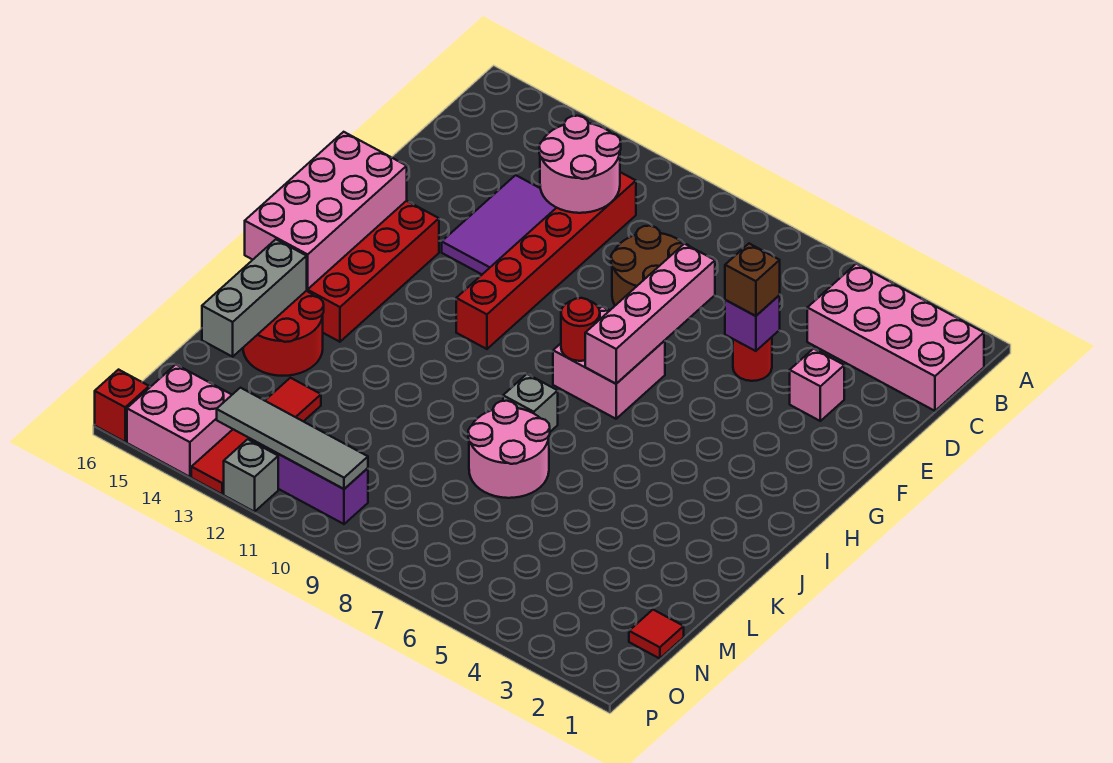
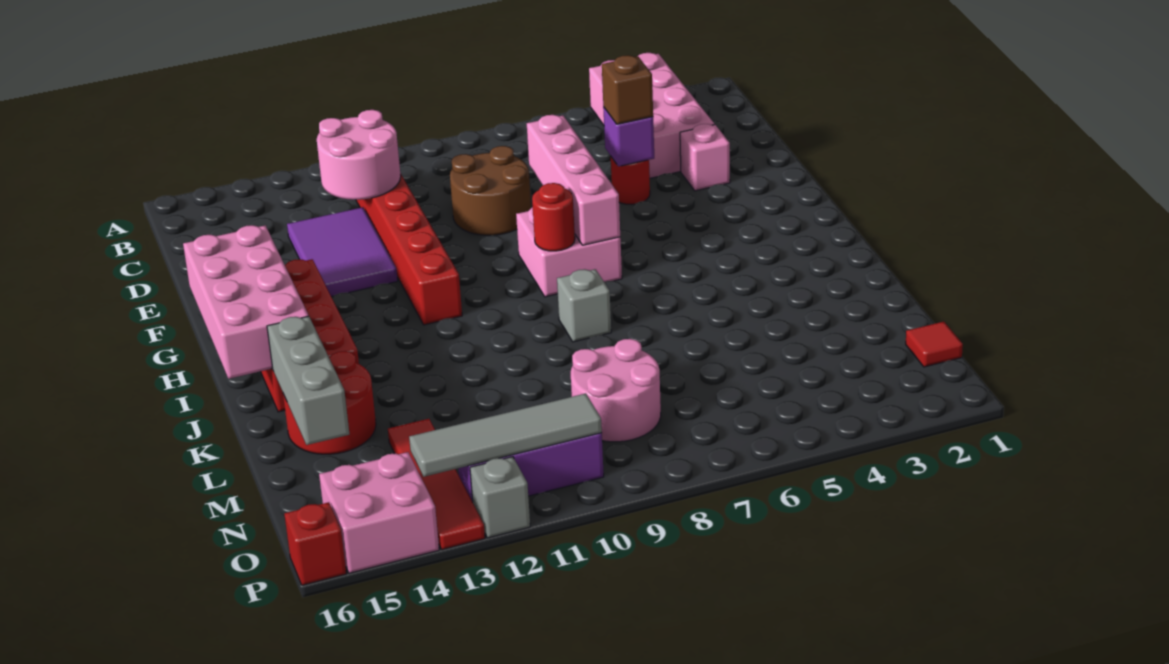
pink brick B1:C4 level 1 -> pink brick A3:D4 level 1
pink round brick K7:L8 level 1 -> pink round brick M8:N9 level 1

